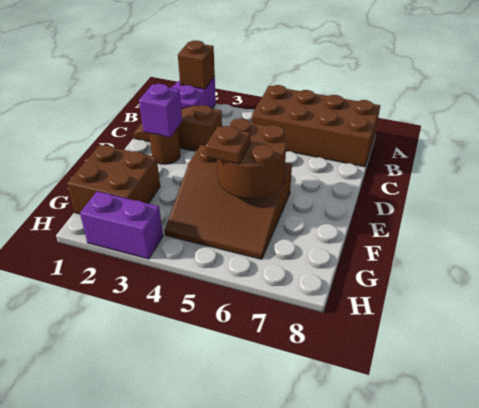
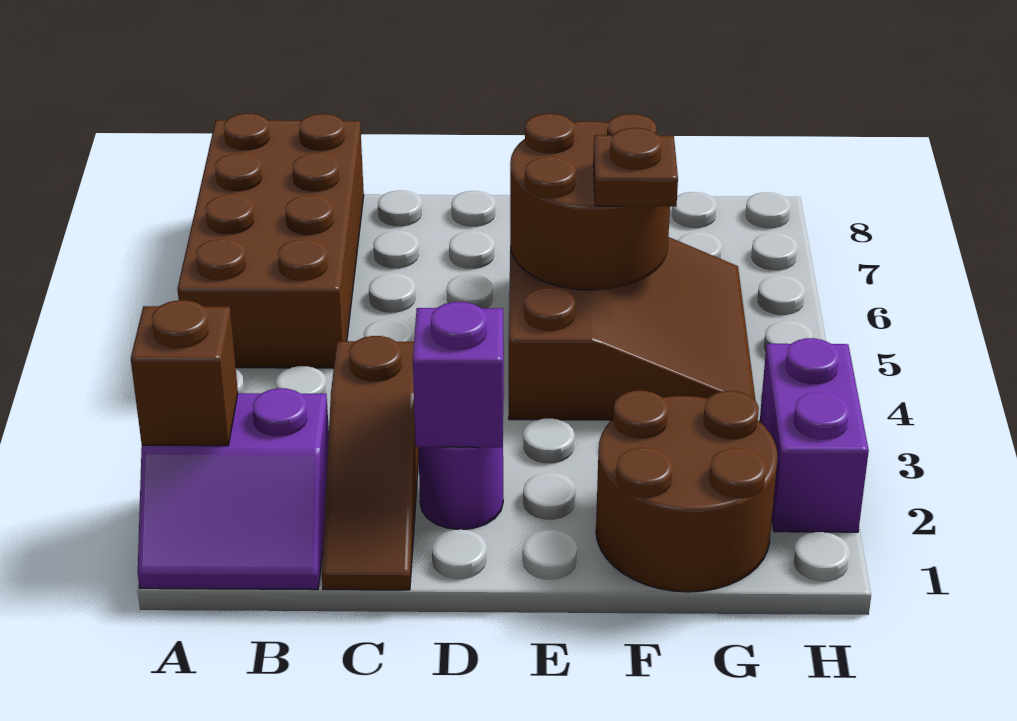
brown round brick D2 level 1 -> purple round brick D2 level 1
brown brick F1:G2 level 1 -> brown round brick F1:G2 level 1

